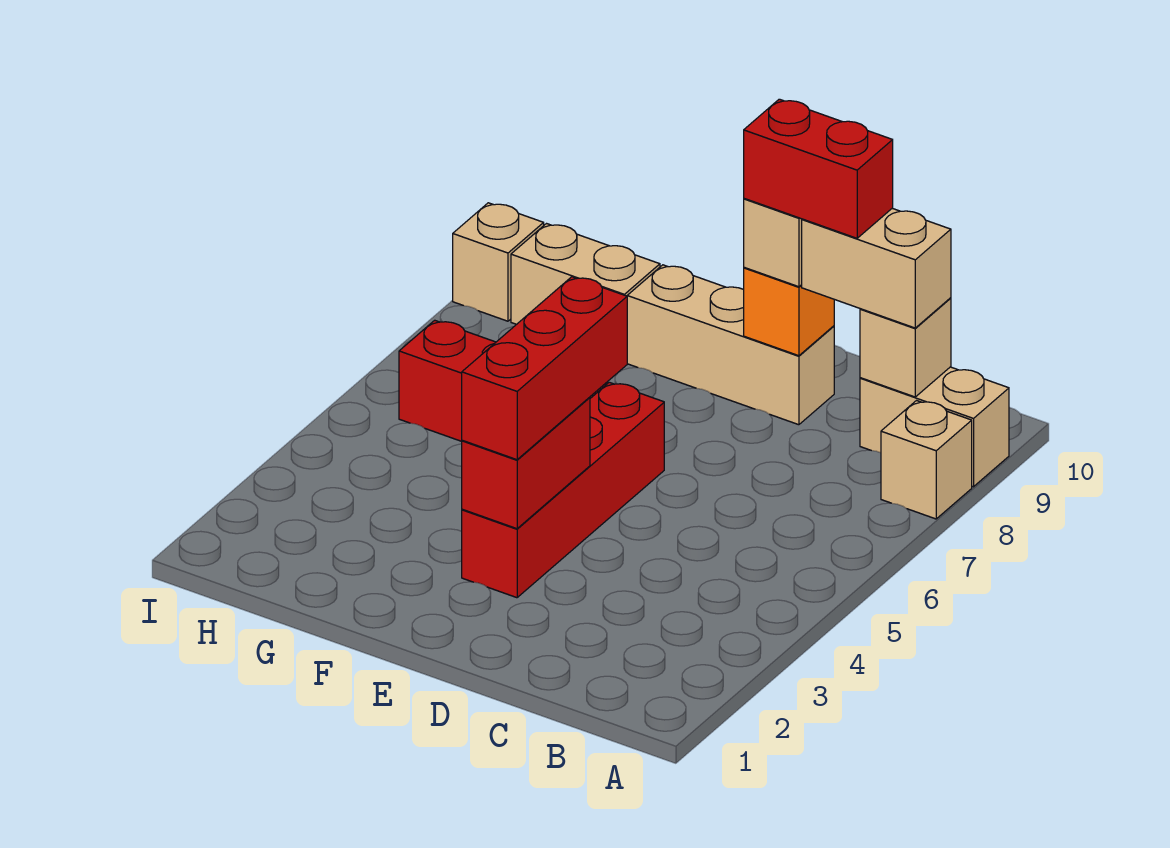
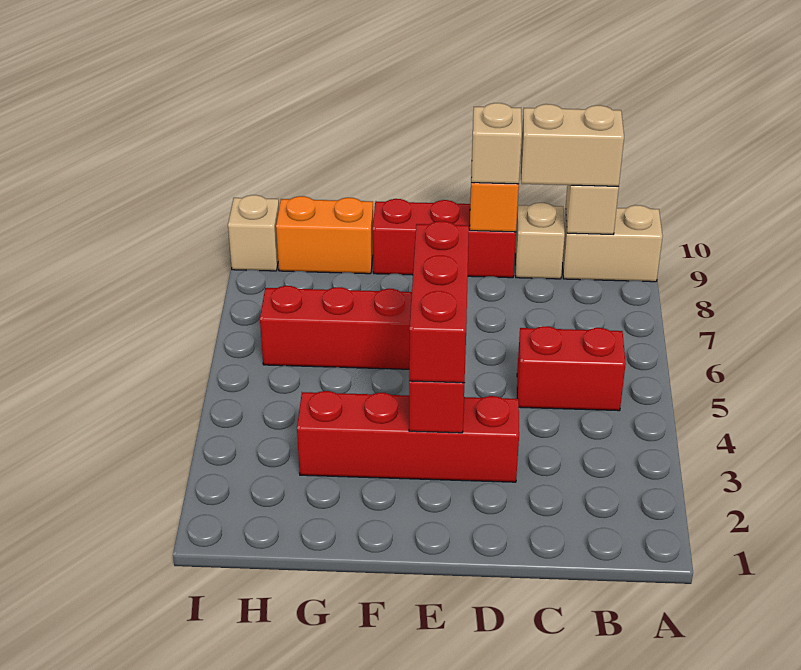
tan brick A8 level 1 -> tan brick C9 level 1
red brick C9:D9 level 4 -> red brick B5:C5 level 1
tan brick D9:F9 level 1 -> red brick D9:F9 level 1
red brick E3:E6 level 1 -> red brick D3:G3 level 1
tan brick G9:H9 level 1 -> orange brick G9:H9 level 1

